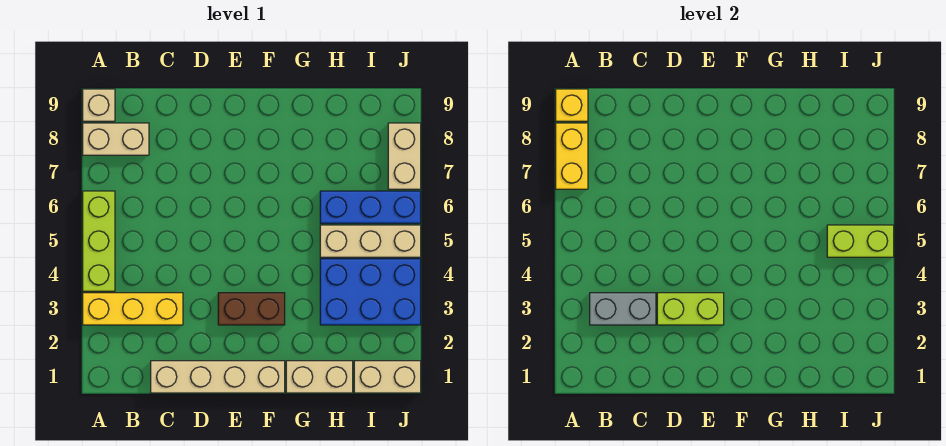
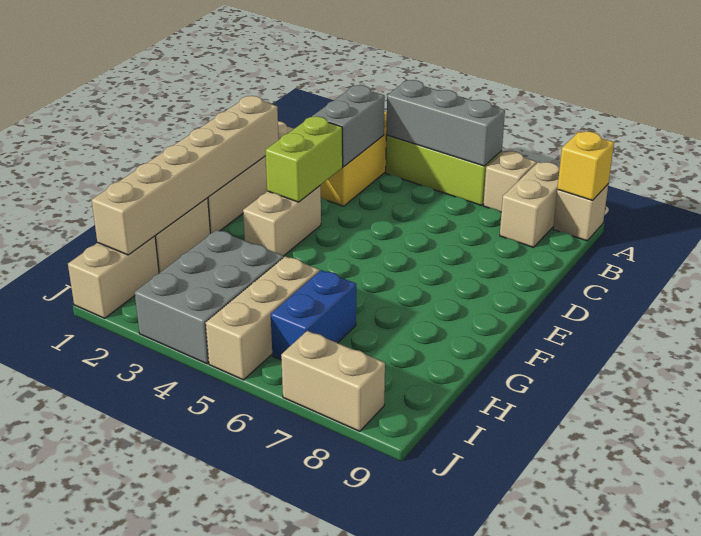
none -> grey brick A4:A6 level 2
none -> tan brick A7 level 1
yellow brick A7:A8 level 2 -> none
none -> tan brick D1:I1 level 2
brown brick E3:F3 level 1 -> tan brick E3:F3 level 1
blue brick H3:J4 level 1 -> grey brick H3:J4 level 1
blue brick H6:J6 level 1 -> blue brick H6:I6 level 1
lime brick I5:J5 level 2 -> none

